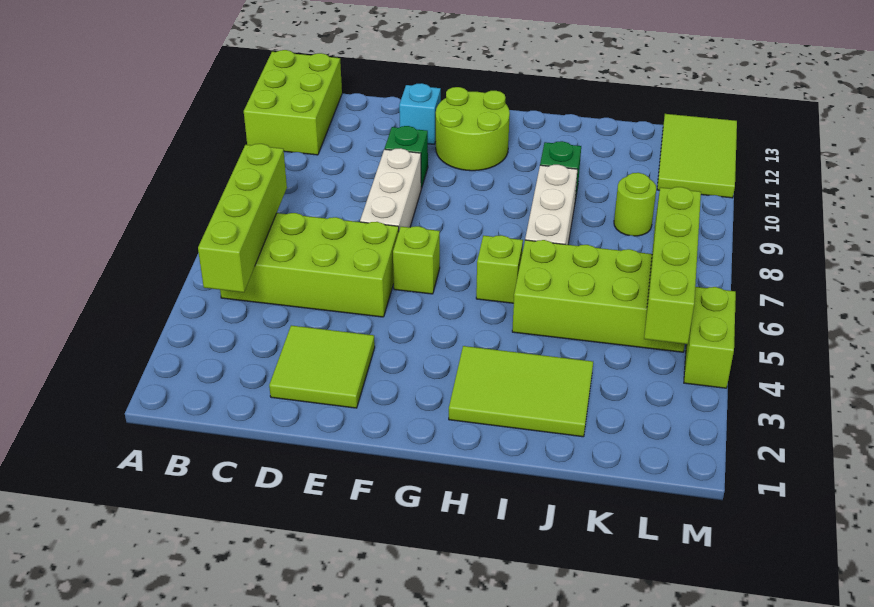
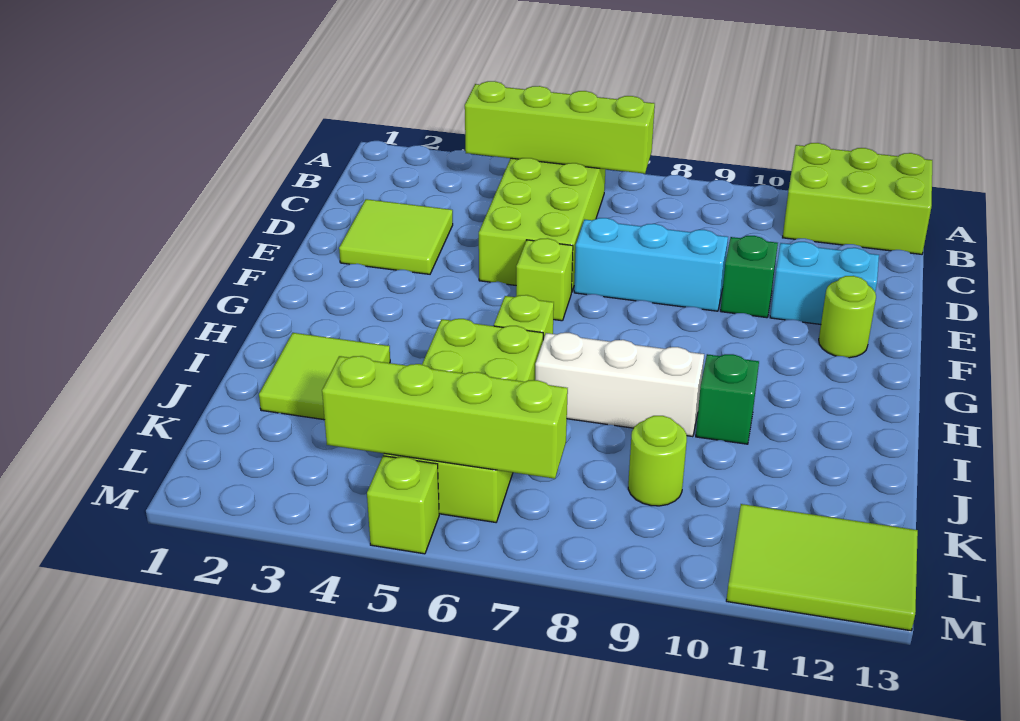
white brick E7:E9 level 1 -> cyan brick E7:E9 level 1
cyan brick E12 level 1 -> cyan brick E11:E12 level 1
lime round brick F11:G12 level 1 -> lime round brick F12 level 1
lime tile H2:J3 level 1 -> lime tile I2:J3 level 1
lime brick M4:M5 level 1 -> lime brick M5 level 1

